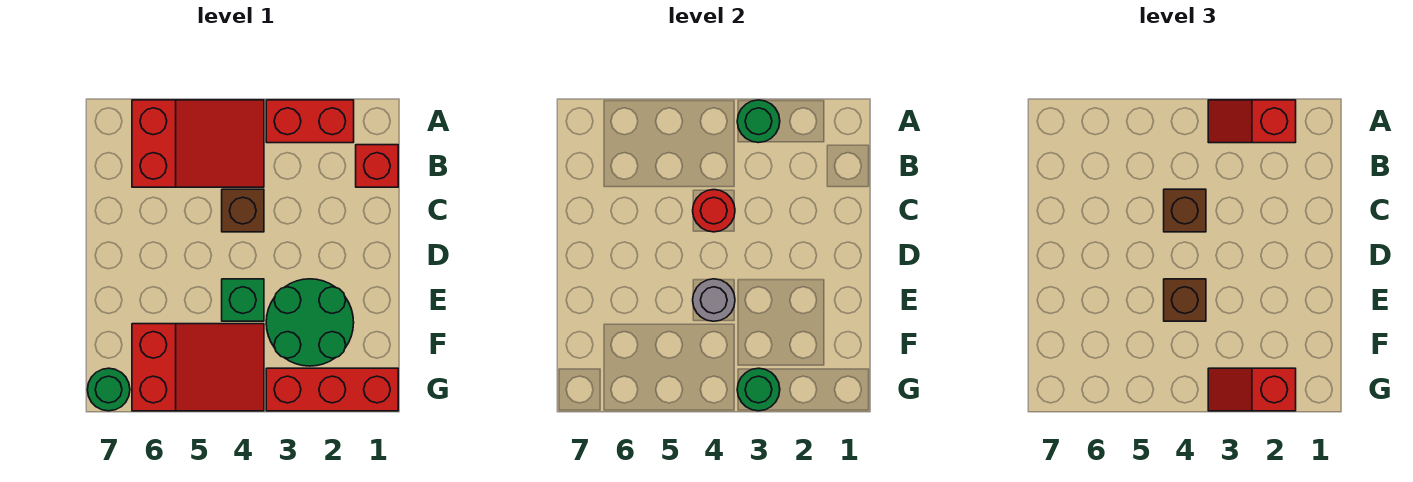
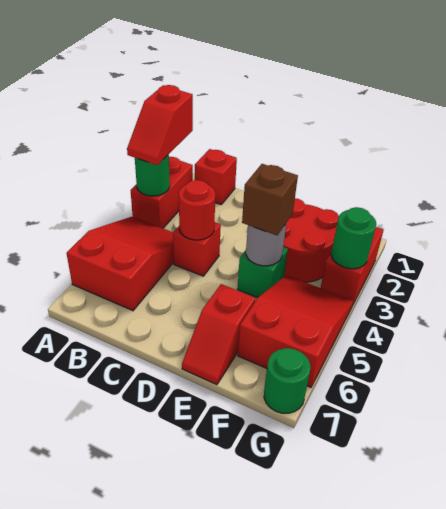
brown brick C4 level 1 -> red brick C4 level 1
brown brick C4 level 3 -> none
green round brick E2:F3 level 1 -> red round brick E2:F3 level 1
red brick G1:G3 level 1 -> red brick G2:G3 level 1
red slope G2:G3 level 3 top 2 -> red slope E6:E7 level 1 top 6

